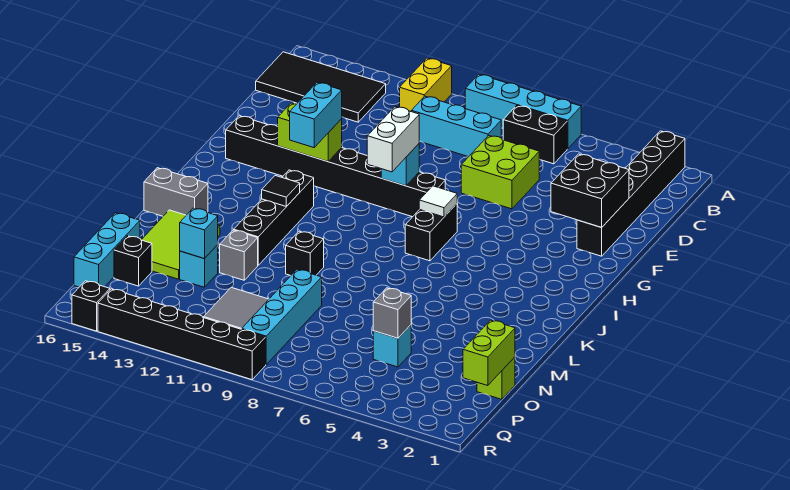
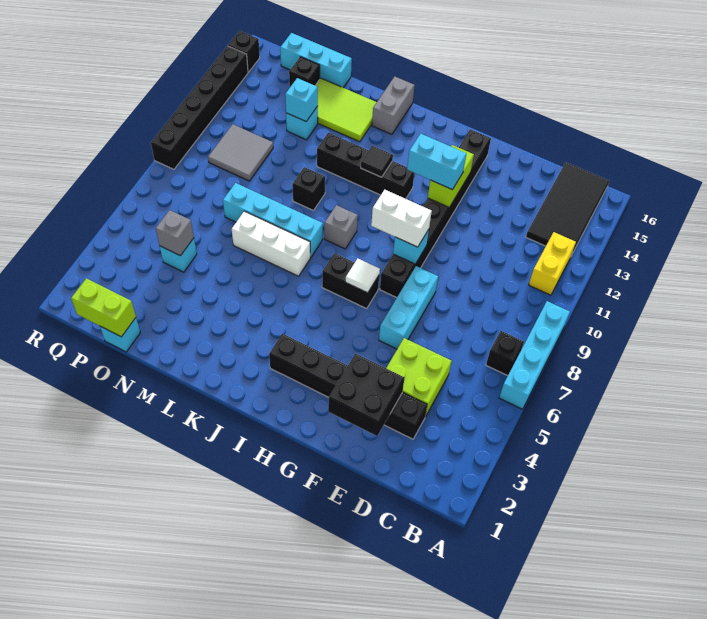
black brick A2:F2 level 1 -> black brick D3:I3 level 1
yellow brick A11:B11 level 1 -> yellow brick B11:B12 level 1
black brick B6:B7 level 1 -> black brick B7 level 1
cyan brick C8:C10 level 1 -> cyan brick F6:F8 level 1
lime brick D6:E7 level 1 -> lime brick D4:E5 level 1
none -> white brick K7:M7 level 1
grey brick M12 level 1 -> grey brick J9 level 1
cyan brick N9:Q9 level 1 -> cyan brick K8:N8 level 1
lime brick O1 level 1 -> cyan brick O1 level 1

